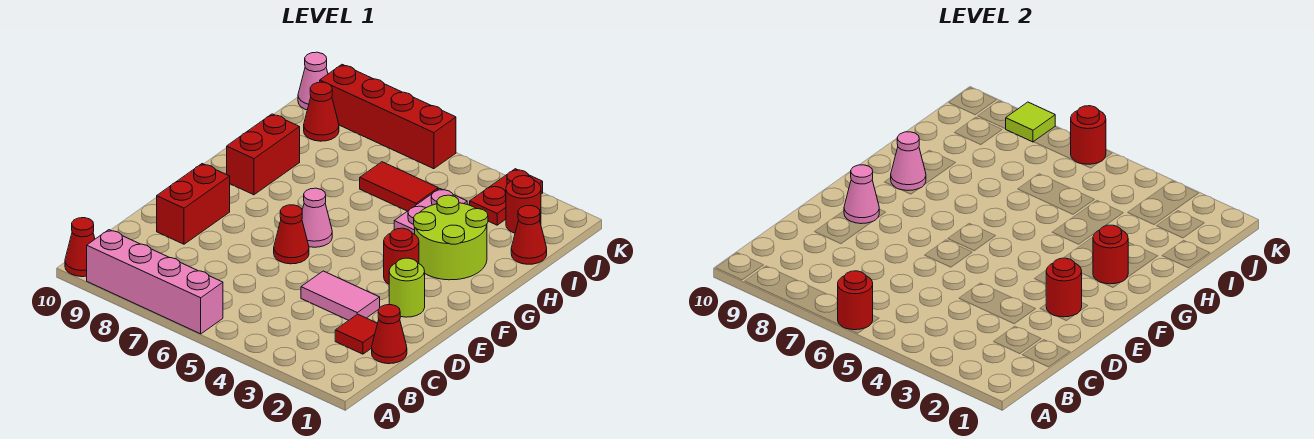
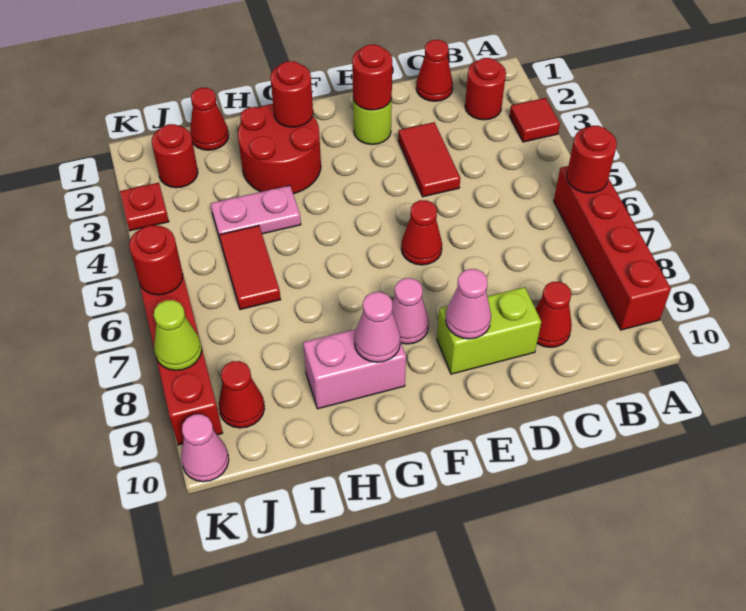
pink brick A6:A9 level 1 -> red brick A6:A9 level 1
red cone A10 level 1 -> red cone C9 level 1
red tile C2 level 1 -> red tile A3 level 1
pink tile D3:D4 level 1 -> red tile D3:D4 level 1
red brick D9:E9 level 1 -> lime brick D9:E9 level 1
red round brick F3 level 1 -> red round brick B2 level 1
pink cone F6 level 1 -> pink cone F8 level 1
lime round brick G2:H3 level 1 -> red round brick G2:H3 level 1
red brick G9:H9 level 1 -> pink brick G9:H9 level 1
red plate J3:K3 level 1 -> red plate K3 level 1
lime tile K8 level 2 -> lime cone K8 level 2

